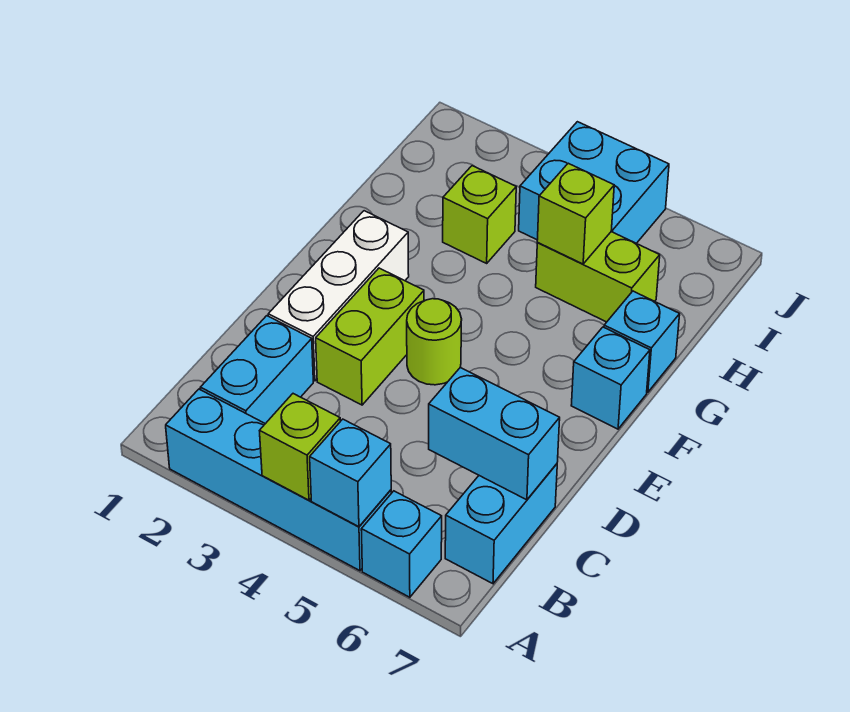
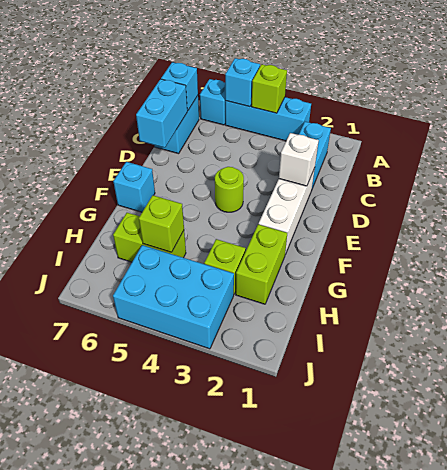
cyan brick A2:A5 level 1 -> cyan brick A3:A5 level 1
cyan brick C6:C7 level 2 -> cyan brick C7:D7 level 2
none -> white brick D2 level 2
lime brick D3:E3 level 1 -> lime brick G2:H2 level 1
cyan brick G7 level 1 -> cyan brick B7 level 2
cyan brick I4:J5 level 1 -> cyan brick I3:J5 level 1

